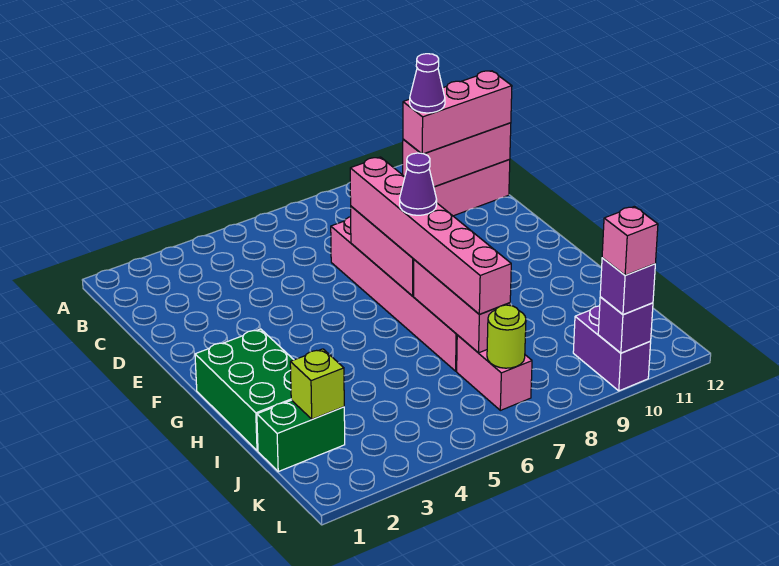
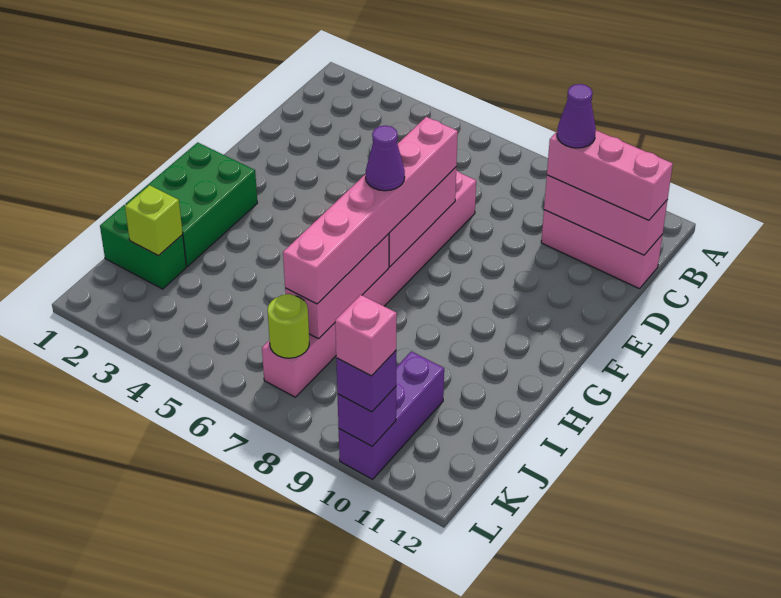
purple brick K10:L10 level 1 -> purple brick J10:L10 level 1

